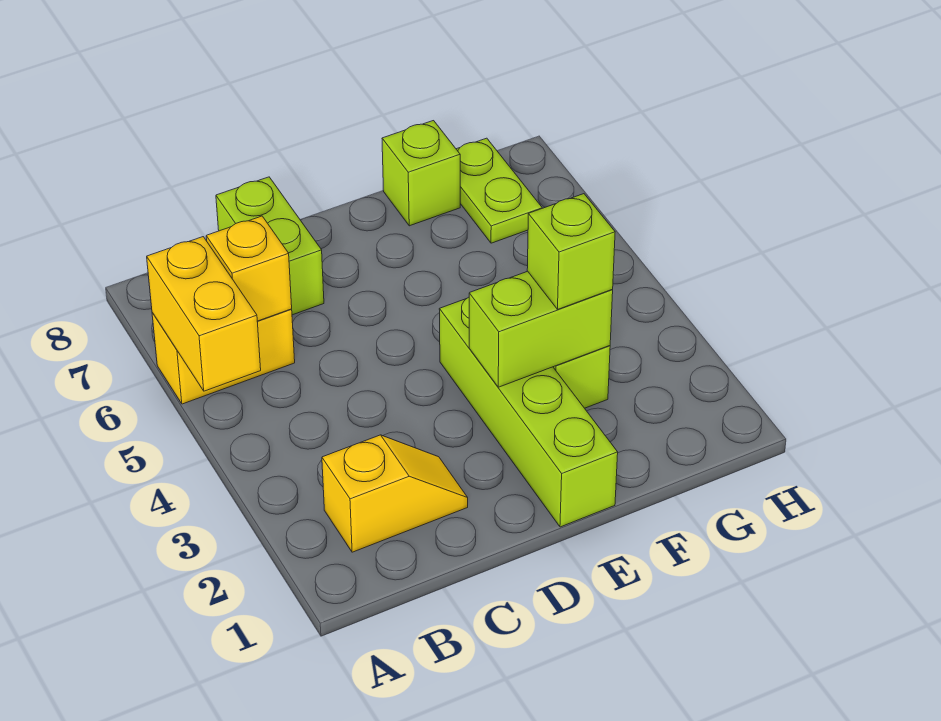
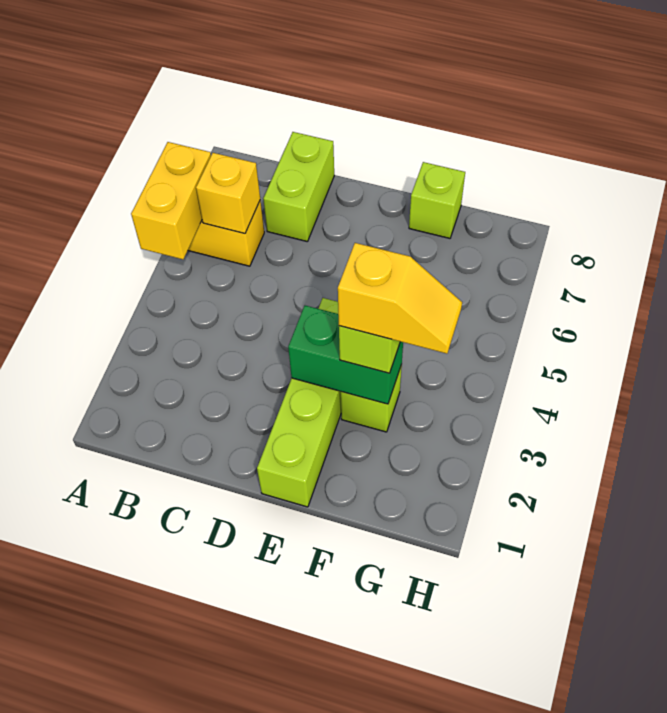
yellow slope B2:C2 level 1 top B -> yellow slope F3:G3 level 4 top F
lime brick E3:F3 level 2 -> green brick E3:F3 level 2
lime plate G7:G8 level 1 -> none

